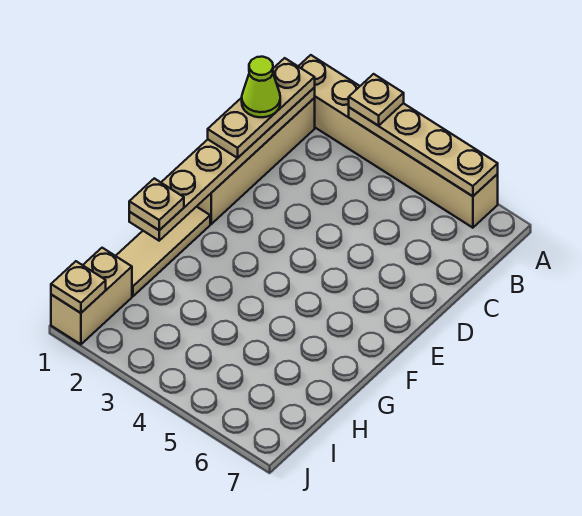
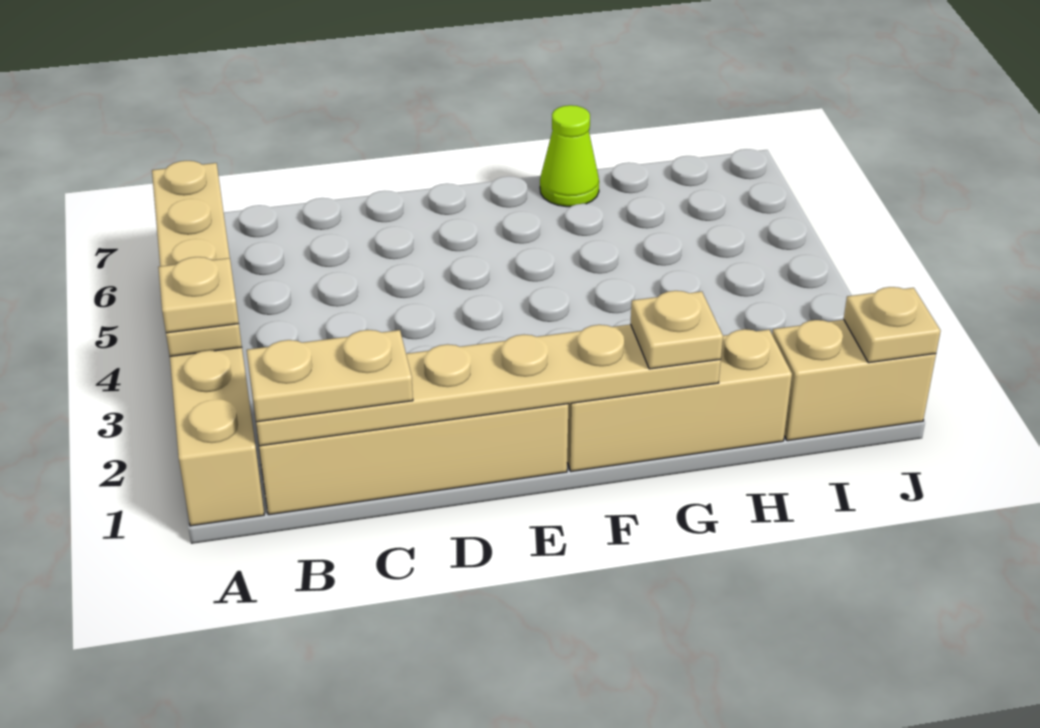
tan plate B1:D1 level 3 -> tan plate B1:C1 level 3
lime cone C1 level 4 -> lime cone G7 level 1
tan tile F1:H1 level 1 -> tan brick F1:H1 level 1

